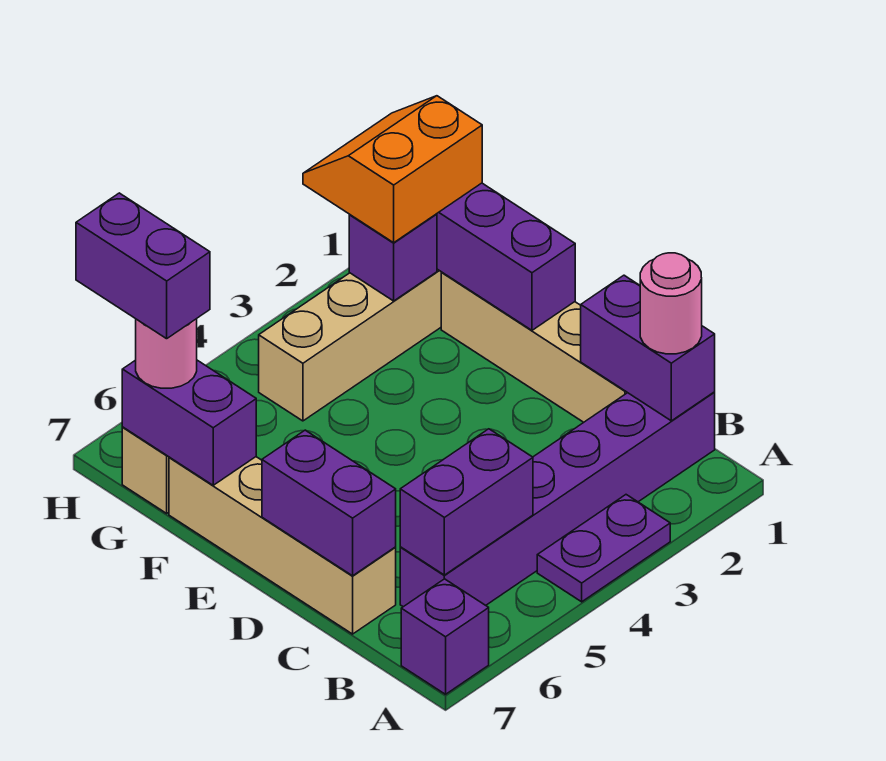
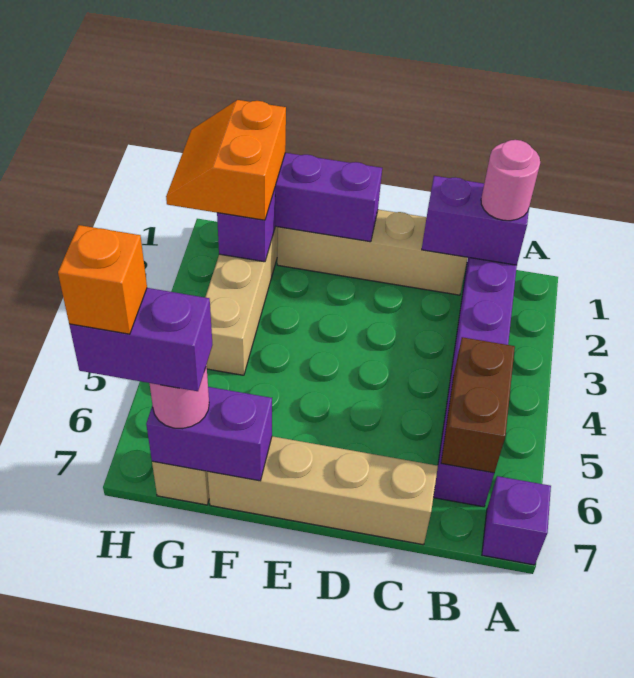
purple plate A3:A4 level 1 -> none
purple brick B5:B6 level 2 -> brown brick B5:B6 level 2
purple brick C7:D7 level 2 -> none
none -> orange brick H7 level 5

